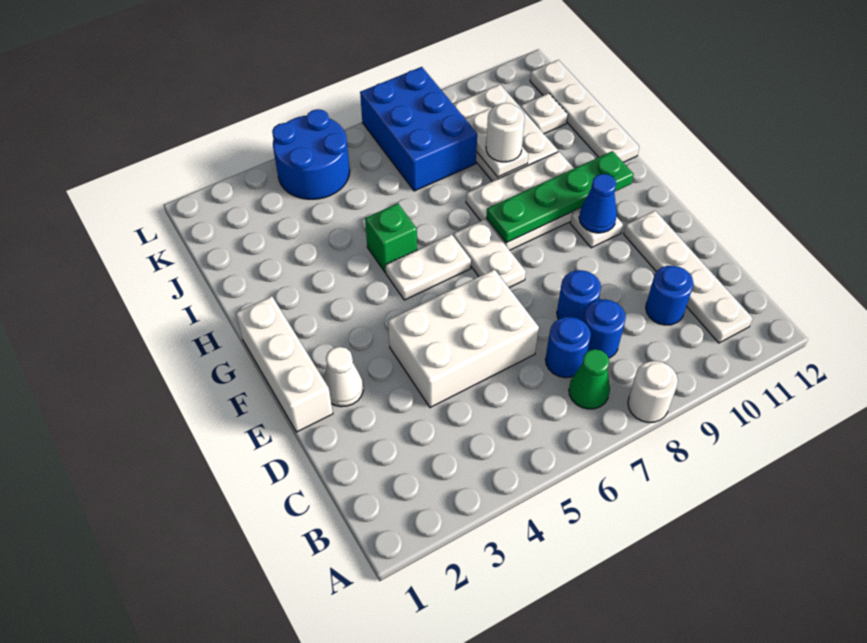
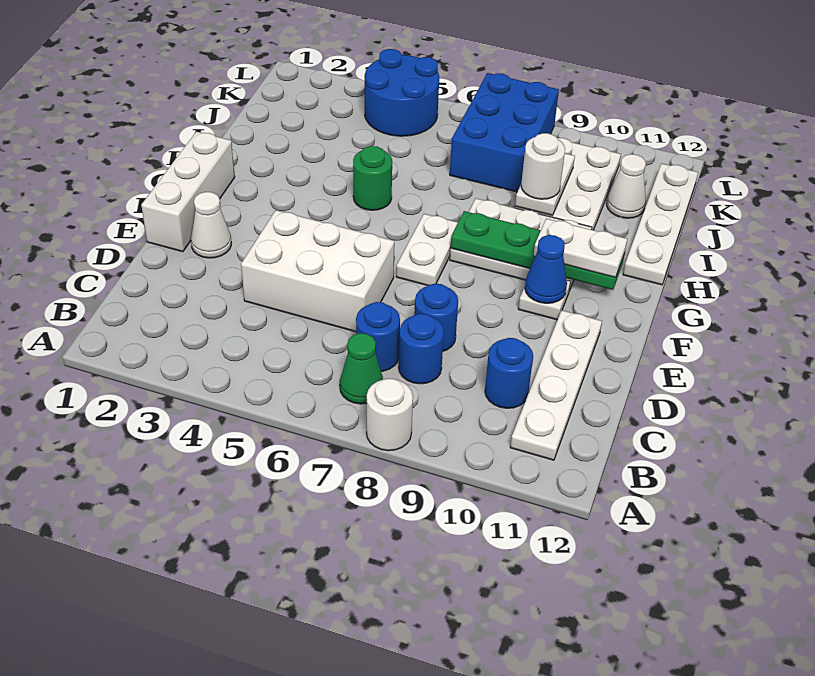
white plate G5:G6 level 1 -> white plate G10:G11 level 3
green brick H5 level 1 -> green round brick H5 level 1
white plate J11 level 1 -> white cone J11 level 1

